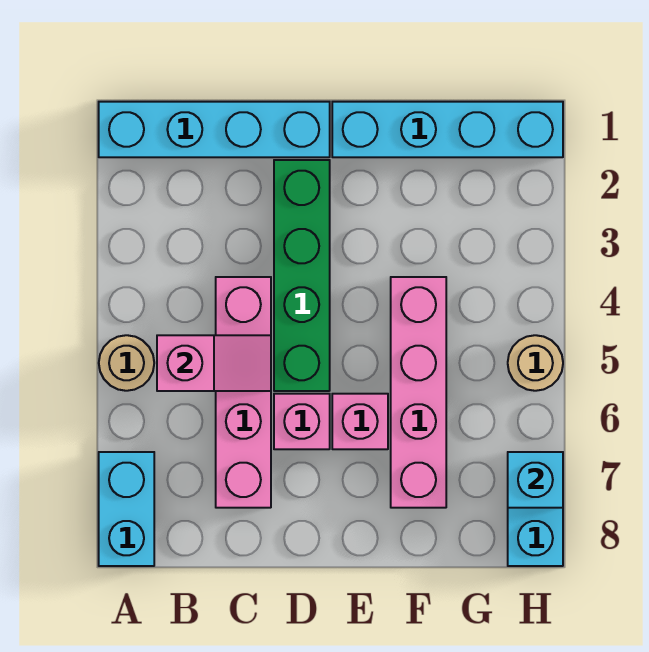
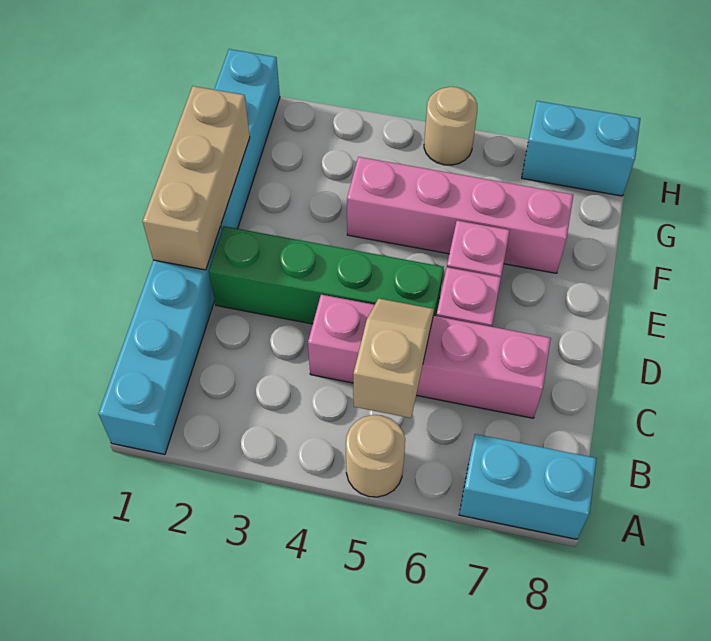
pink slope B5:C5 level 2 top B -> tan slope B5:C5 level 2 top B
none -> tan brick D1:F1 level 2
cyan brick H7 level 2 -> none

